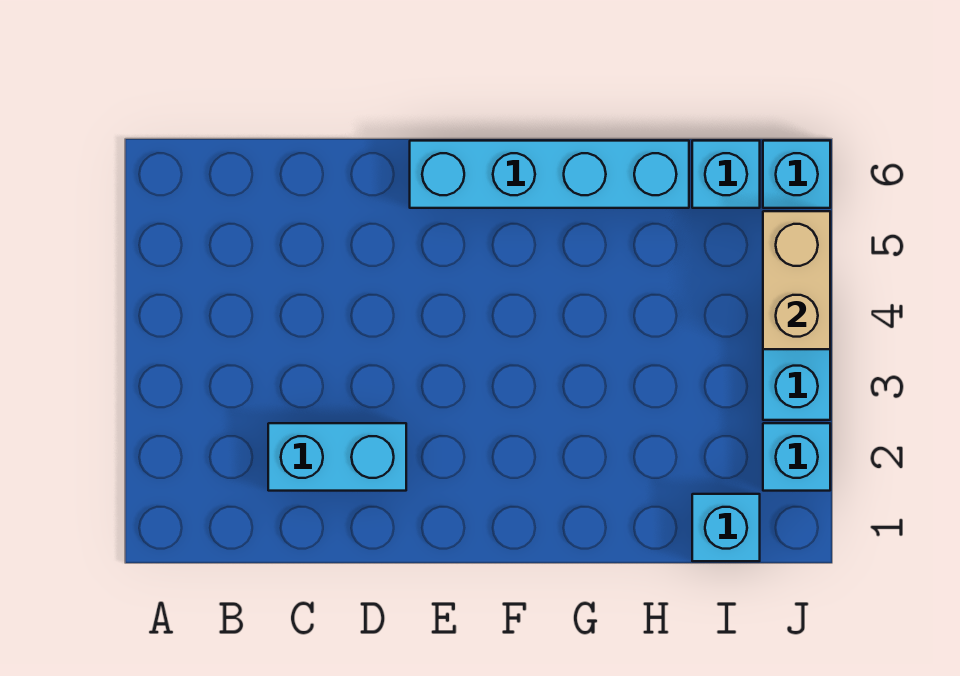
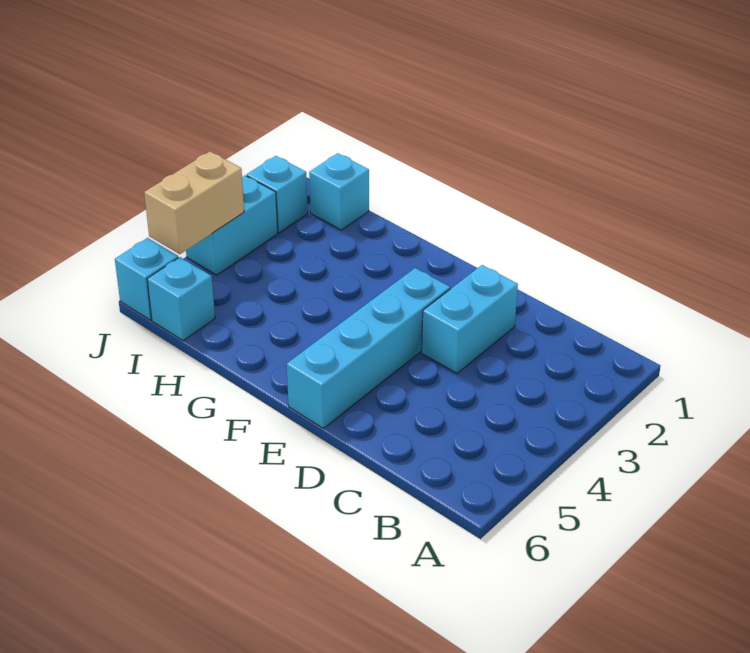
cyan brick C2:D2 level 1 -> cyan brick D2:D3 level 1
cyan brick E6:H6 level 1 -> cyan brick E3:E6 level 1

